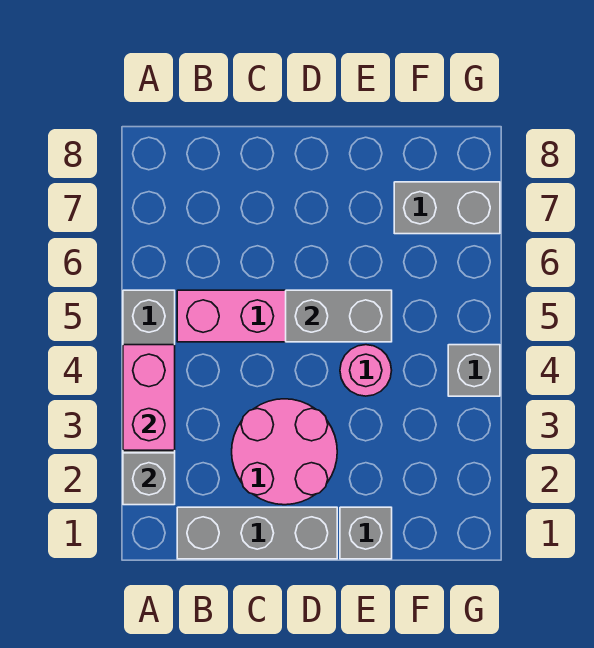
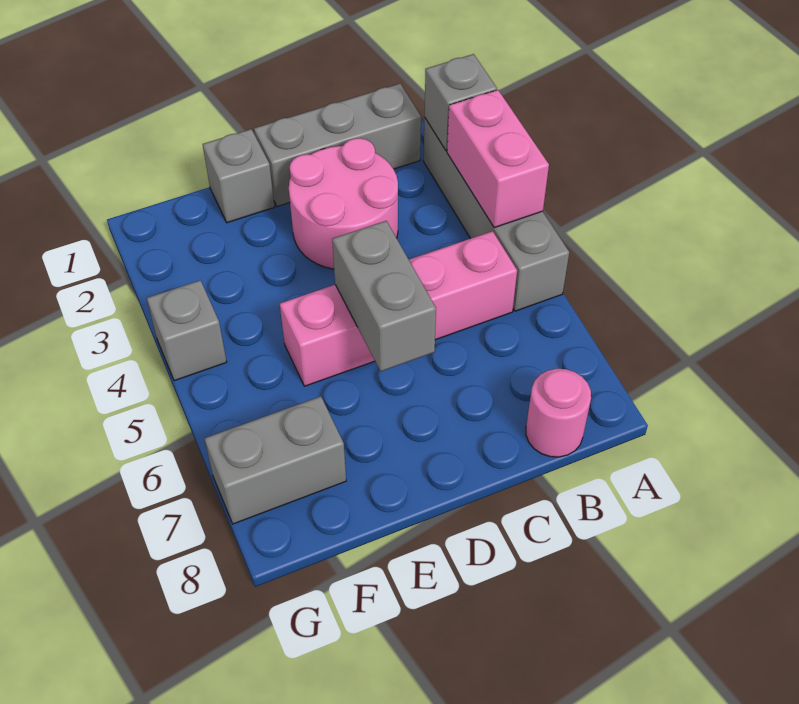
grey brick D5:E5 level 2 -> grey brick D5:D6 level 2
pink round brick E4 level 1 -> pink round brick B8 level 1

